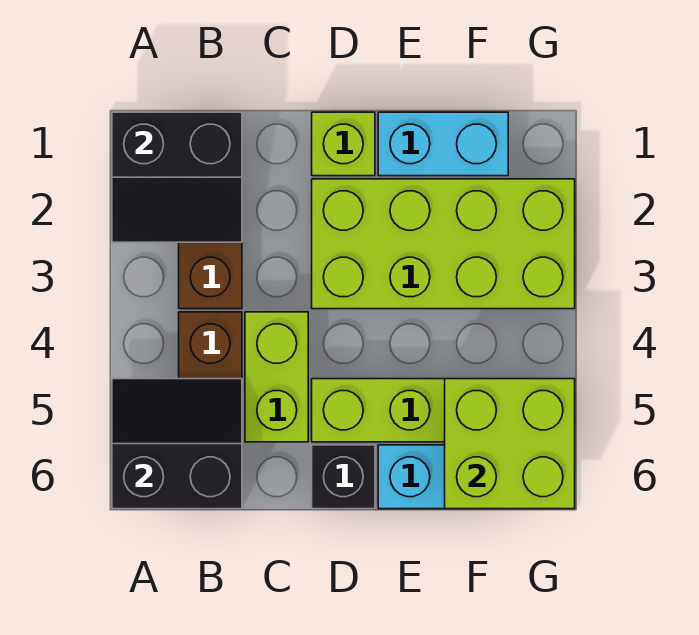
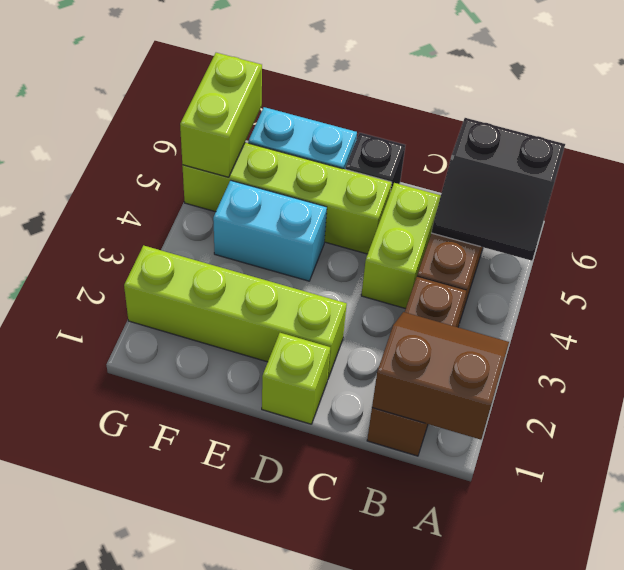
black slope A1:B2 level 2 top 1 -> brown slope A1:B2 level 2 top 1
lime brick D2:G3 level 1 -> lime brick D2:G2 level 1
cyan brick E1:F1 level 1 -> cyan brick E4:F4 level 1
lime brick F5:G6 level 2 -> lime brick G5:G6 level 2

